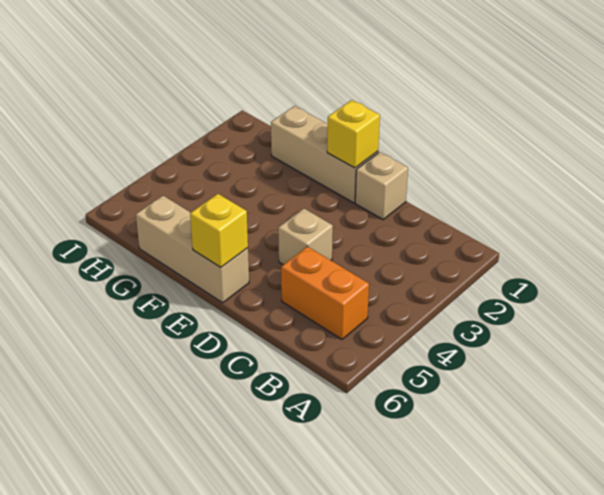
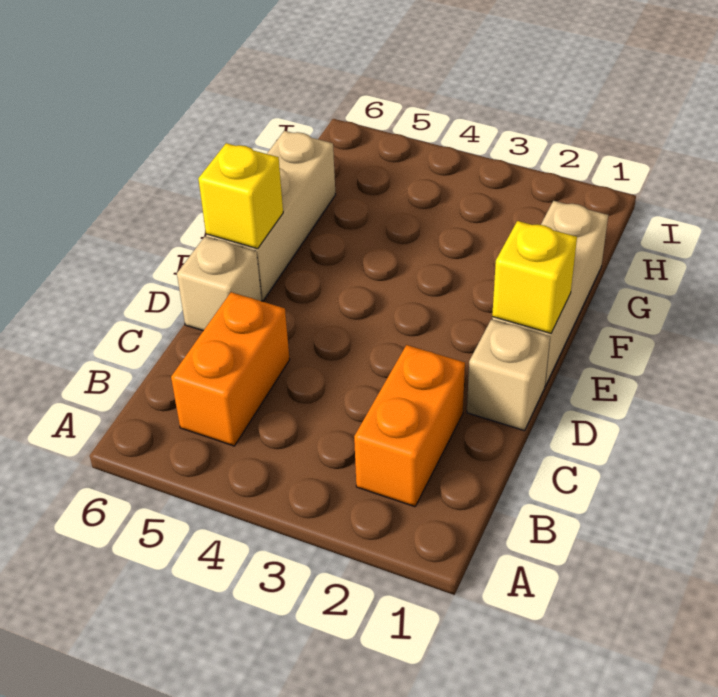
none -> orange brick B2:C2 level 1
tan brick D4 level 1 -> tan brick D6 level 1

